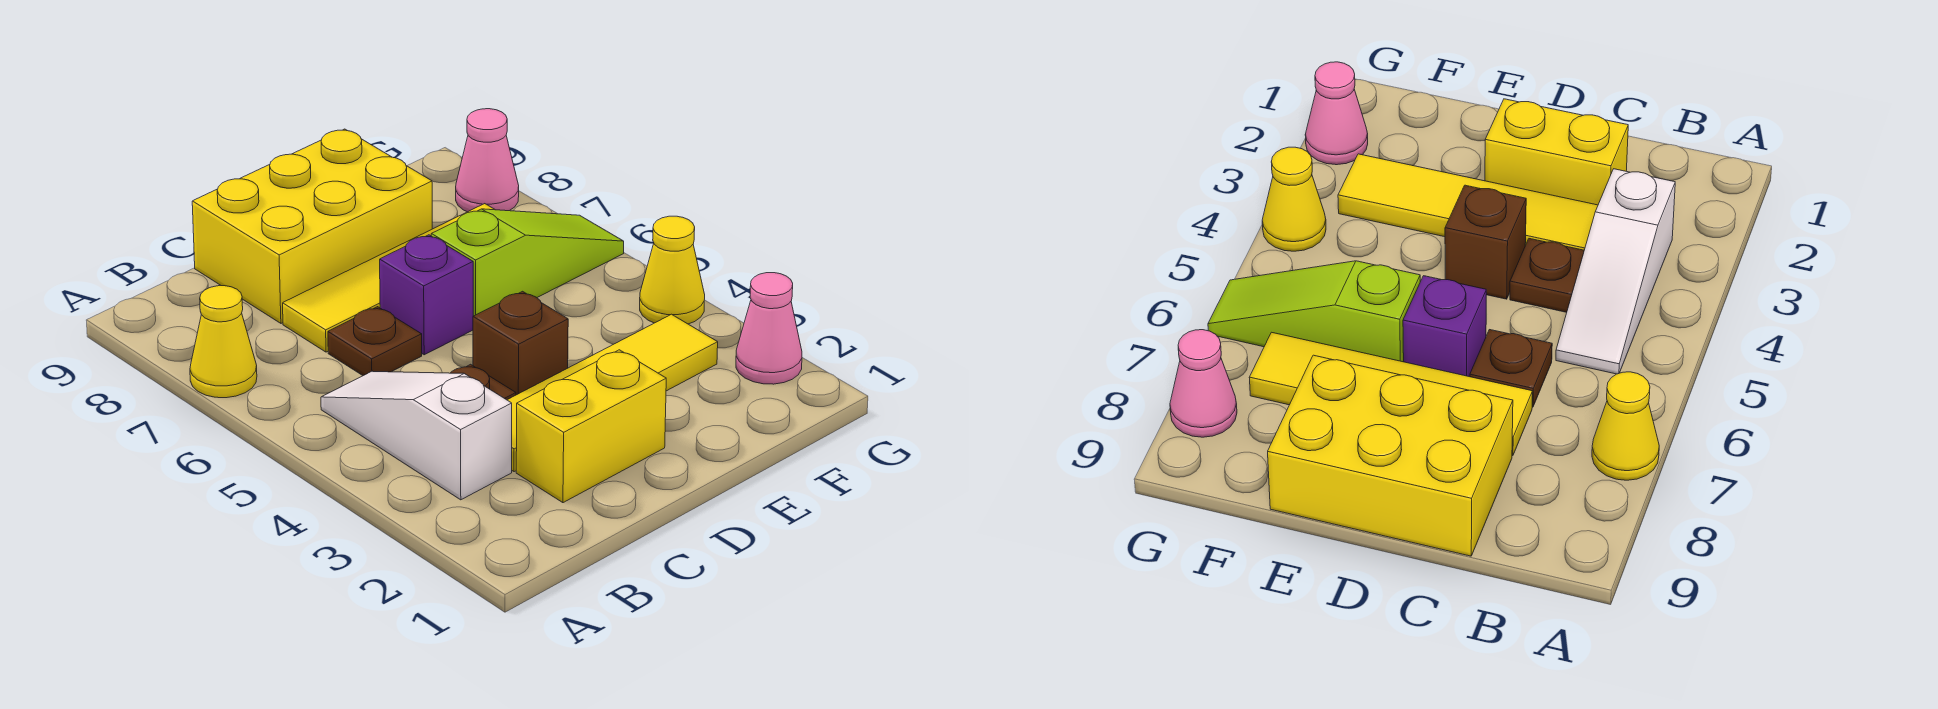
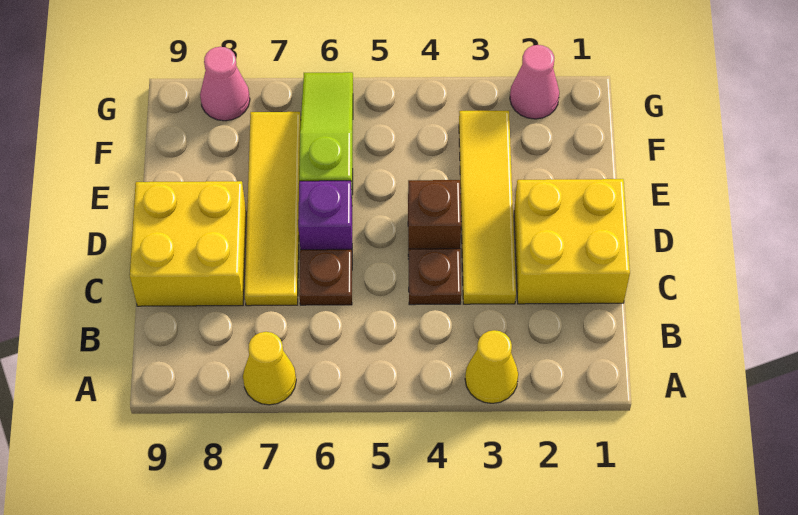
white slope B3:B5 level 1 top 3 -> none
yellow brick C2:D2 level 1 -> yellow brick C1:D2 level 1
yellow brick C8:E9 level 1 -> yellow brick C8:D9 level 1
yellow cone G4 level 1 -> yellow cone A3 level 1

